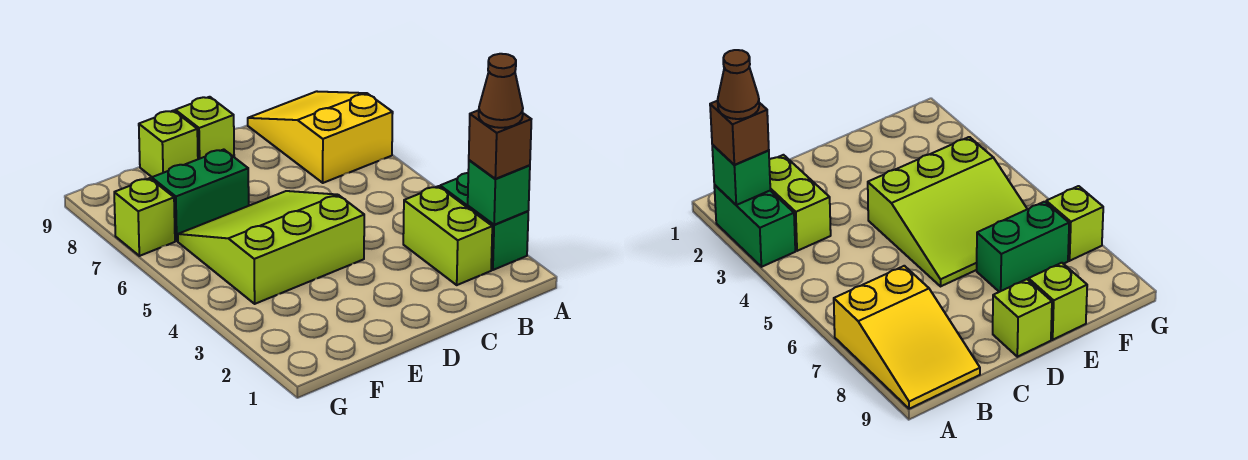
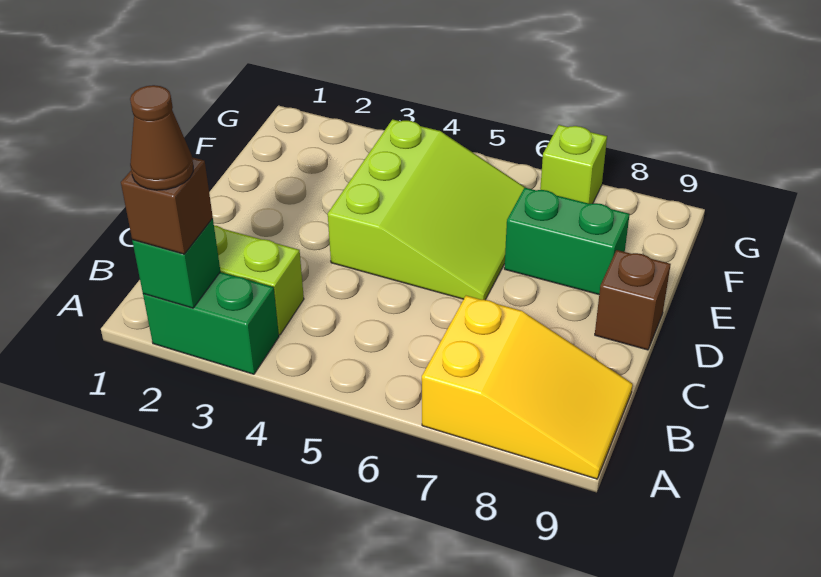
lime brick D9 level 1 -> brown brick D9 level 1
green brick E7:F7 level 1 -> green brick E7:E8 level 1
lime brick E9 level 1 -> none

